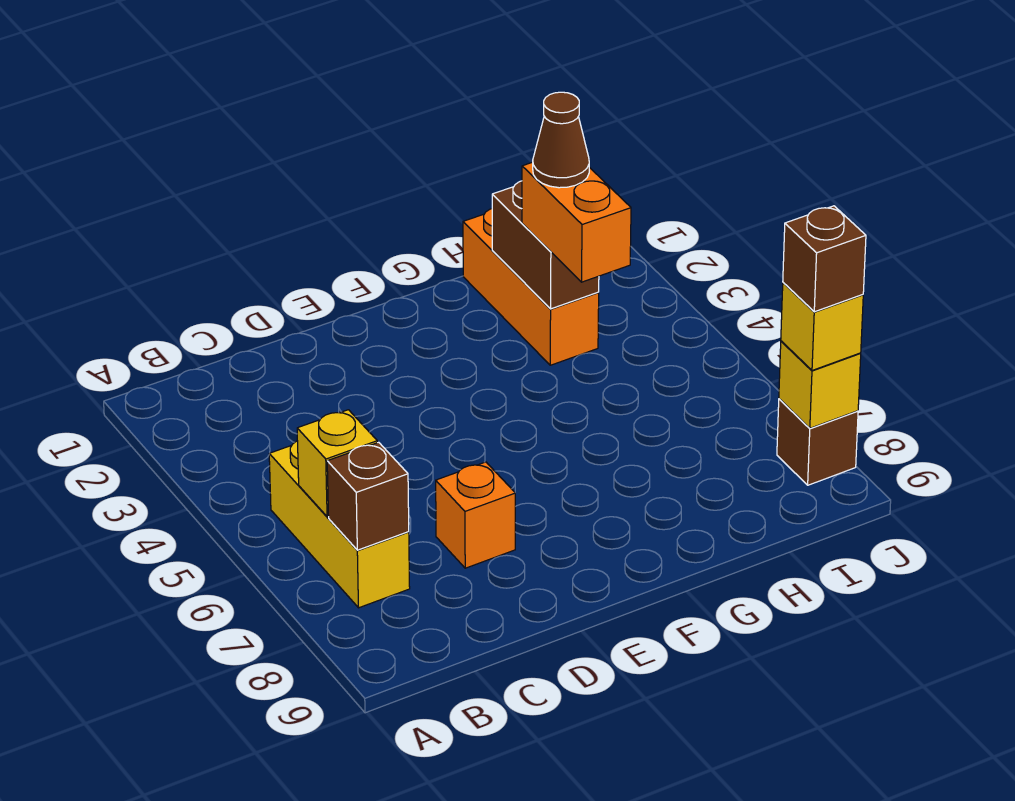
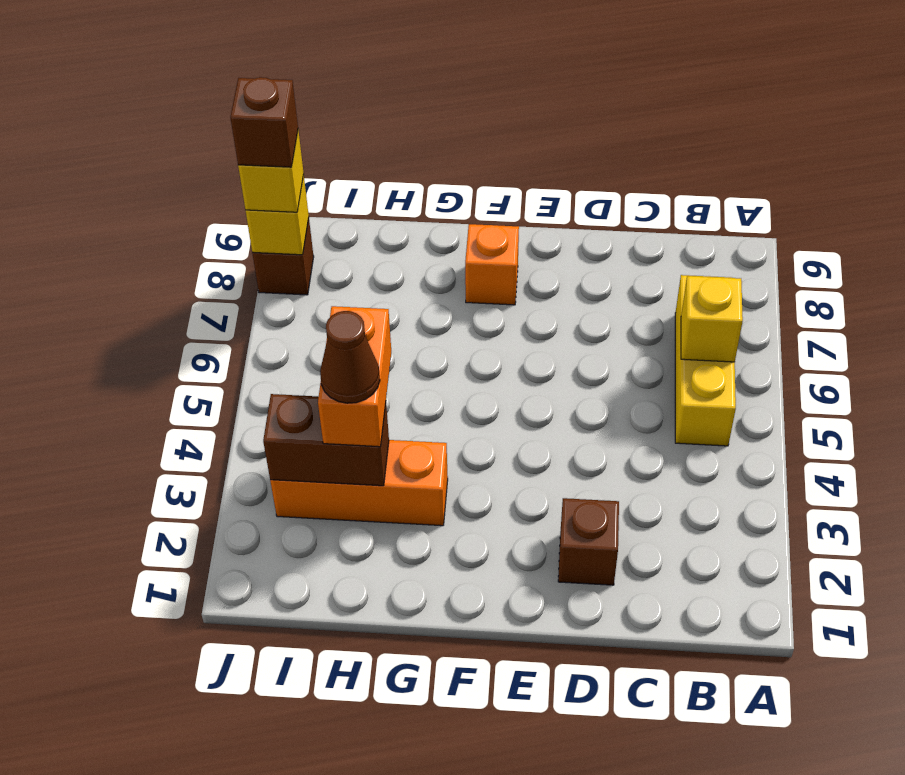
brown brick B7 level 2 -> brown brick D2 level 1
orange brick D7 level 1 -> orange brick F8 level 1
orange brick H1:H3 level 1 -> orange brick G3:I3 level 1
brown brick H2:H3 level 2 -> brown brick H3:I3 level 2

